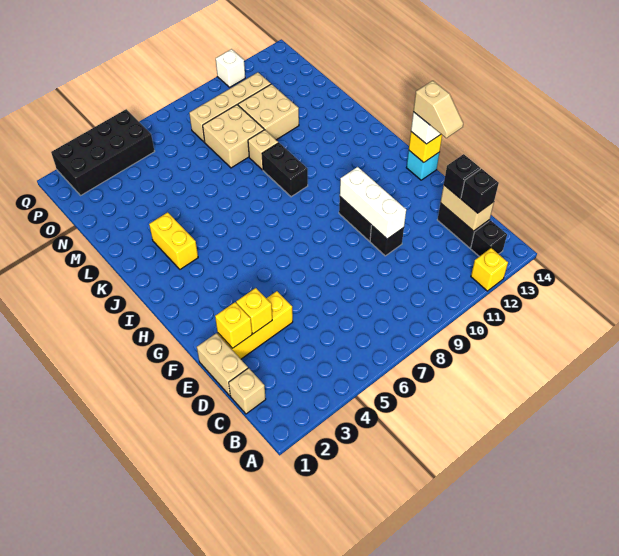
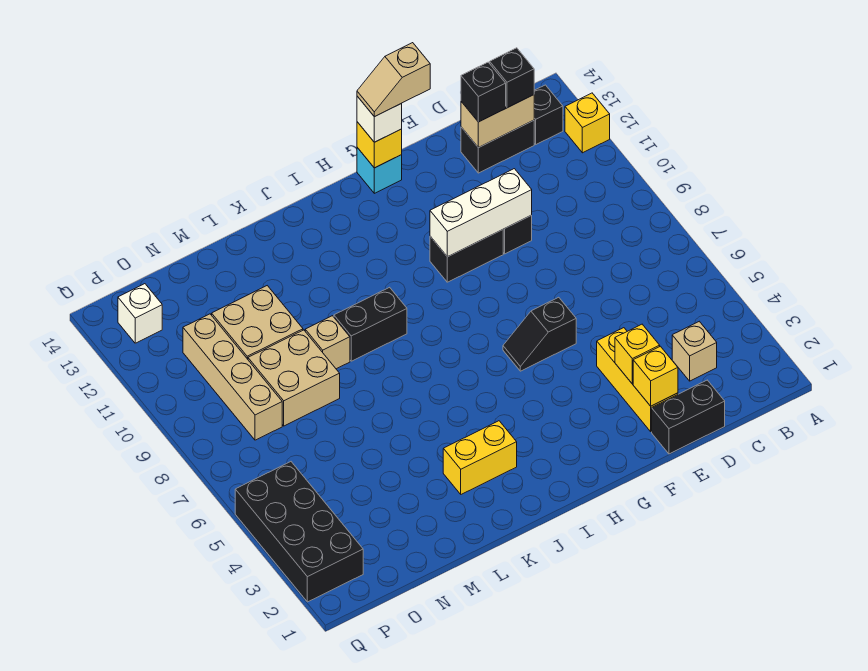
tan brick C1 level 1 -> tan brick C3 level 1
tan brick D1:E1 level 1 -> black brick D1:E1 level 1
none -> black slope F6:G6 level 1 top F
tan slope F14:G14 level 4 top G -> tan slope F14:G14 level 4 top F
white brick Q11 level 1 -> white brick P13 level 1

